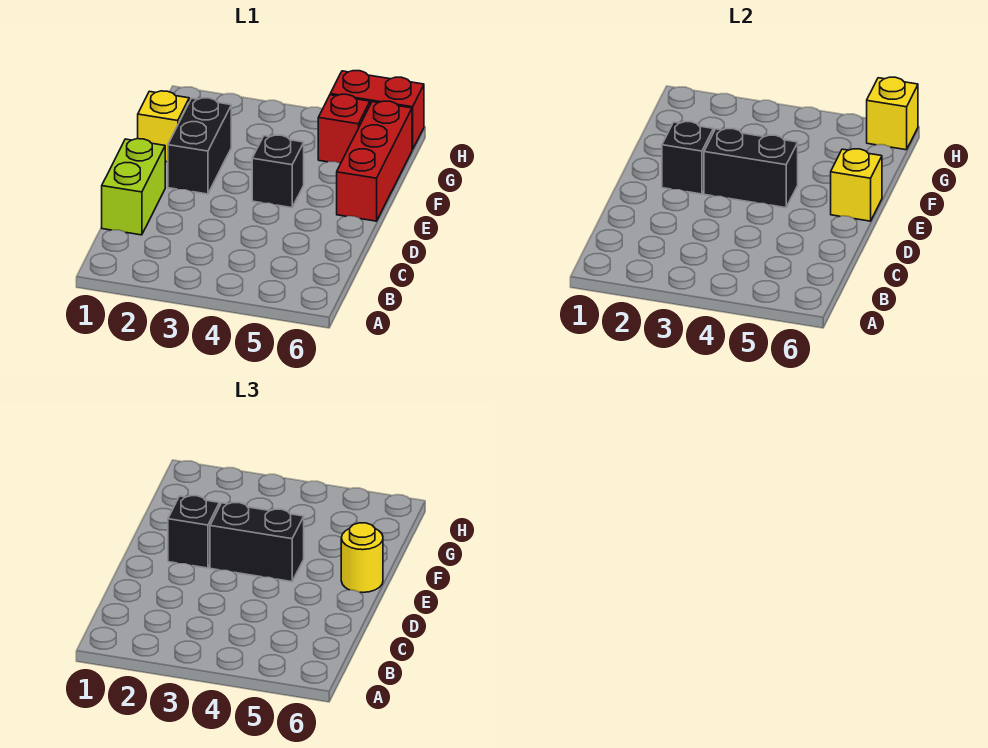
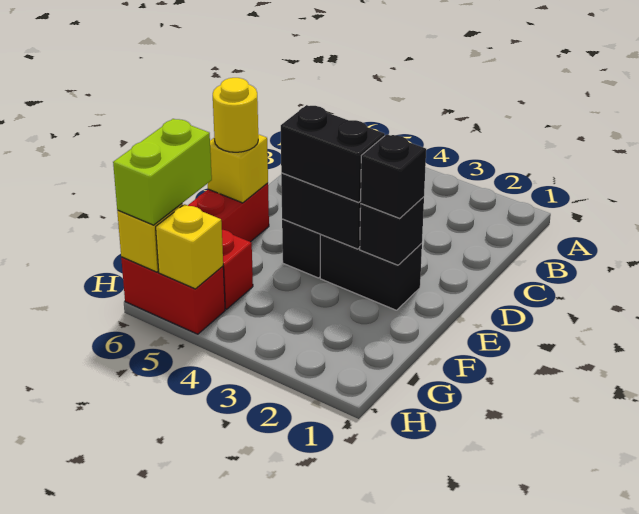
lime brick C1:D1 level 1 -> lime brick G6:H6 level 3
black brick E2:F2 level 1 -> black brick E2:E3 level 1
yellow brick F1 level 1 -> yellow brick H5 level 2

